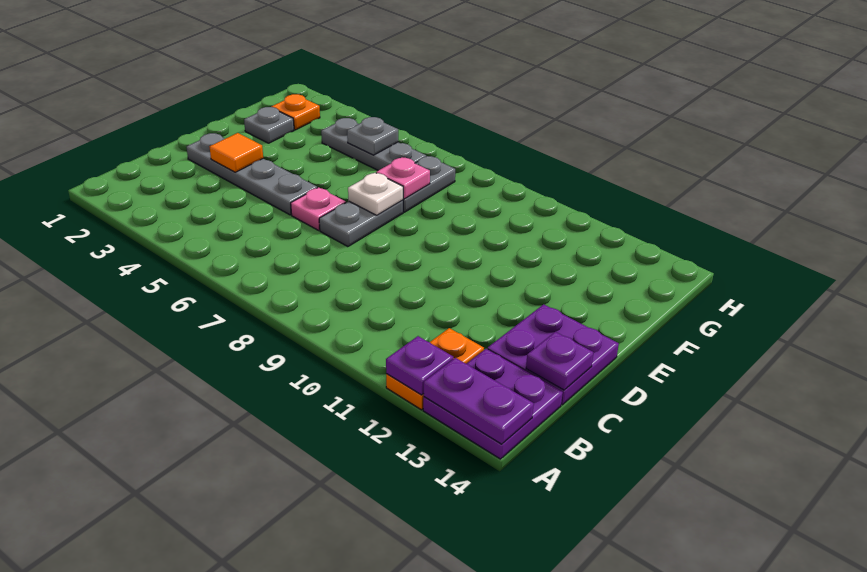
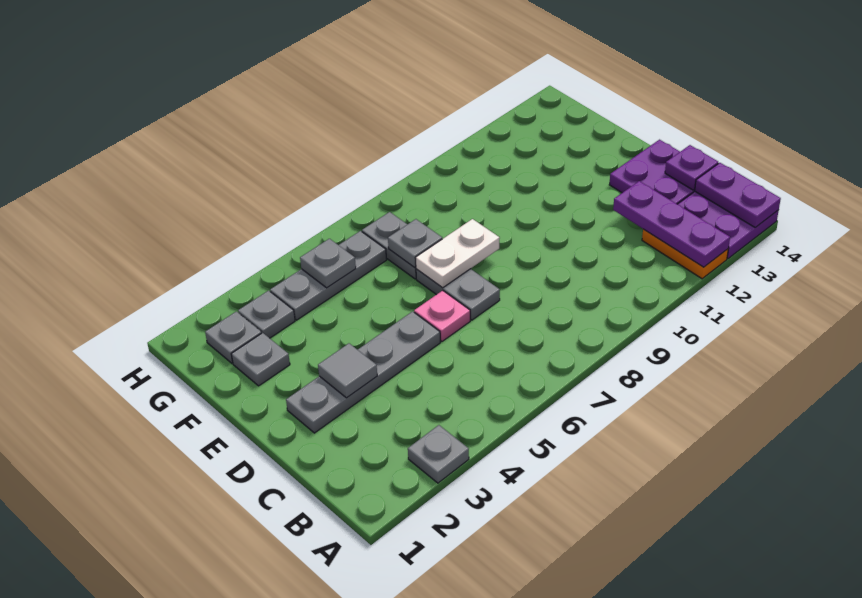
none -> grey plate A3 level 1
purple plate A12 level 2 -> purple plate A12:C12 level 2
purple plate A13:A14 level 2 -> purple plate A14:B14 level 2
orange tile D3 level 2 -> grey tile D3 level 2
white plate E7 level 2 -> white plate E7:E8 level 2
pink plate F7 level 2 -> grey plate F7 level 2
orange plate G2 level 1 -> grey plate G2 level 1
none -> grey plate G3 level 1

